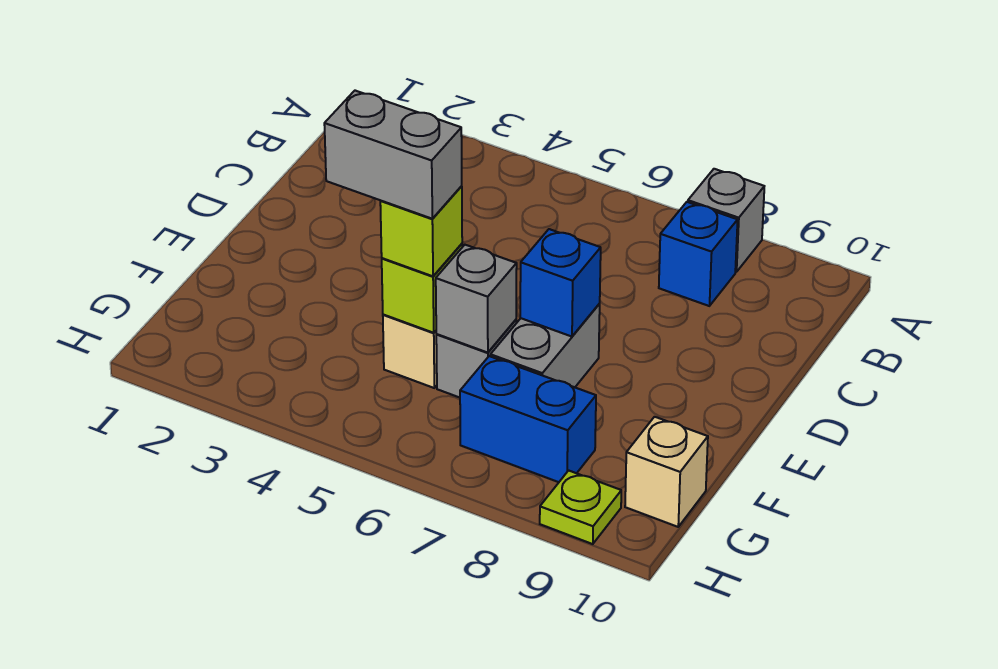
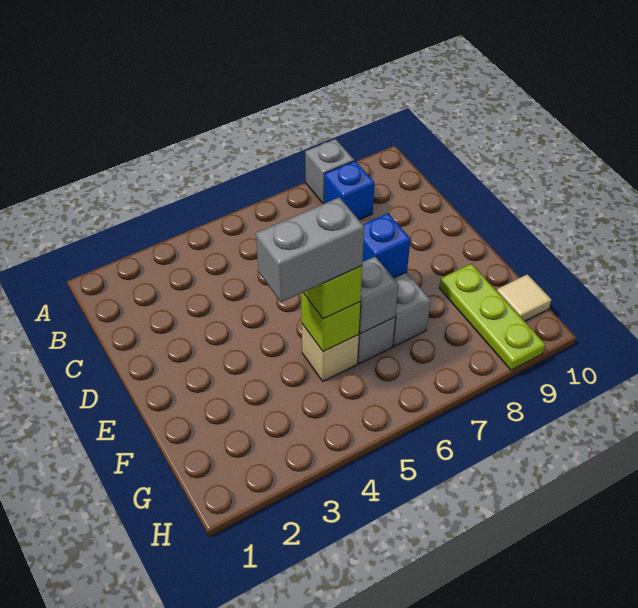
blue brick G7:G8 level 1 -> none
tan brick G10 level 1 -> tan tile G10 level 1
lime plate H9 level 1 -> lime plate F9:H9 level 1

